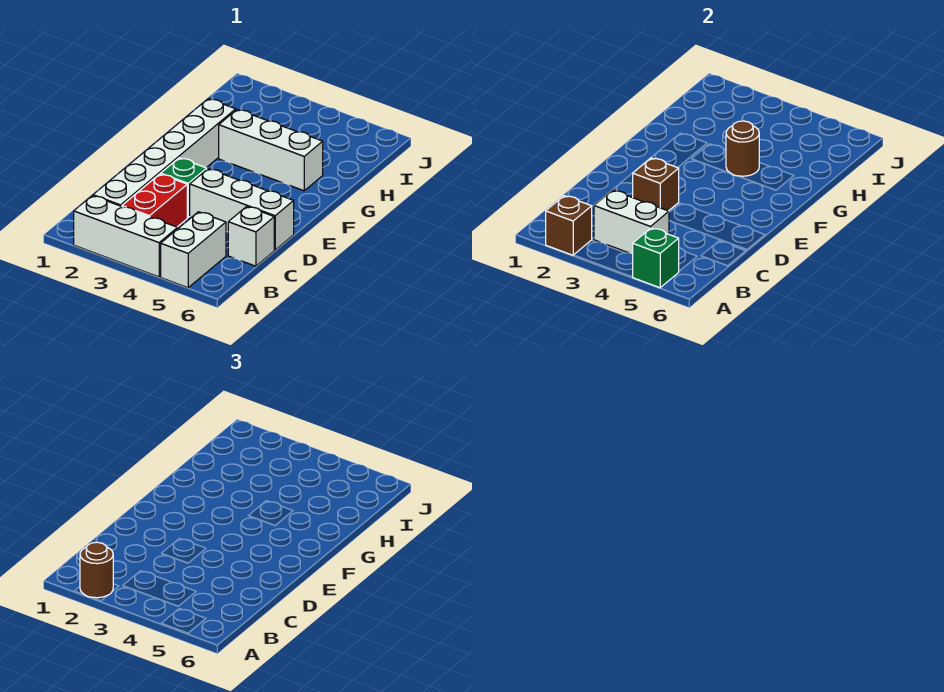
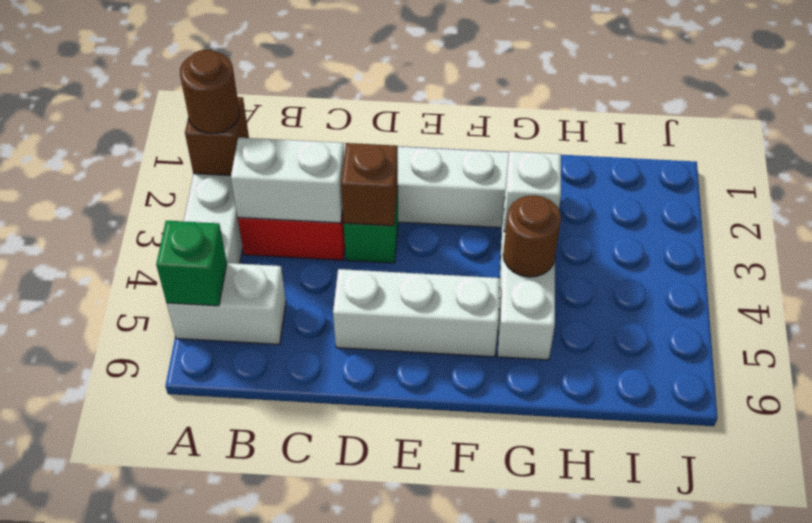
white brick B3:B4 level 2 -> white brick B3:C3 level 2
white brick C6 level 1 -> white brick G3 level 2
white brick D4:D6 level 1 -> white brick D5:F5 level 1

